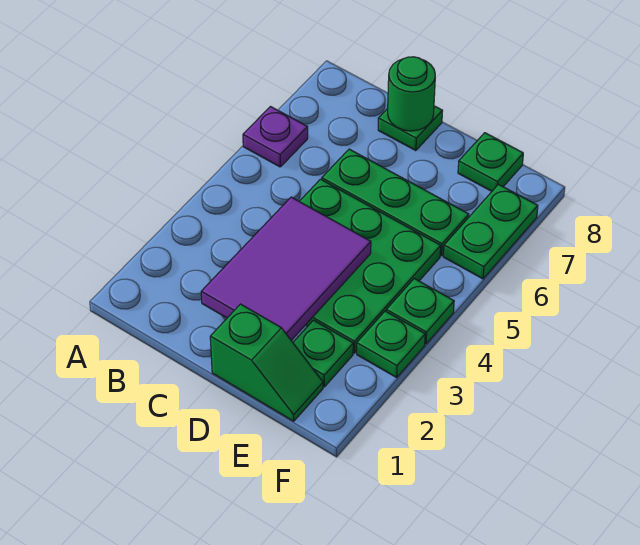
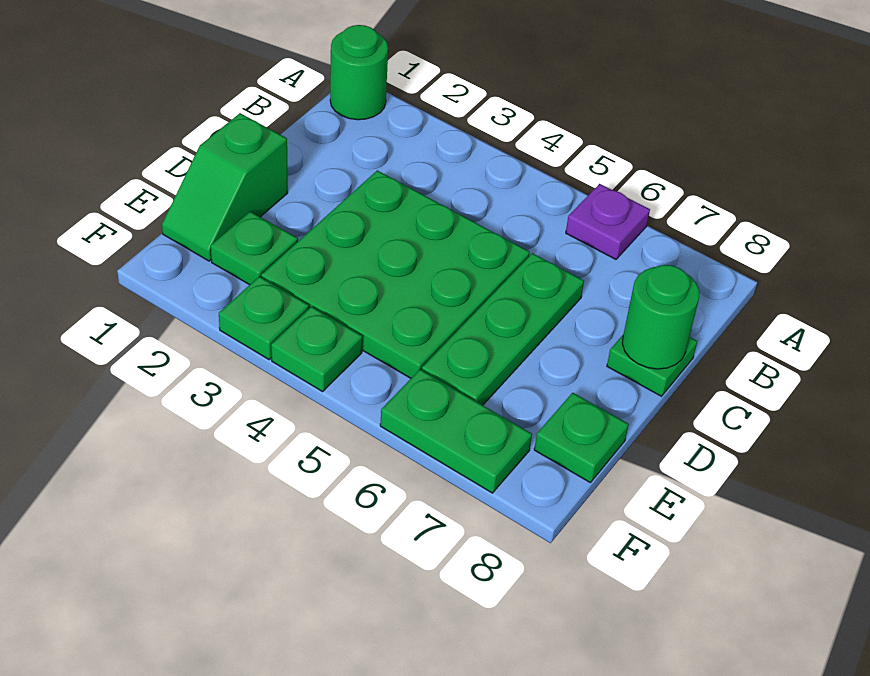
none -> green round brick A1 level 1
purple tile C2:D4 level 2 -> none

